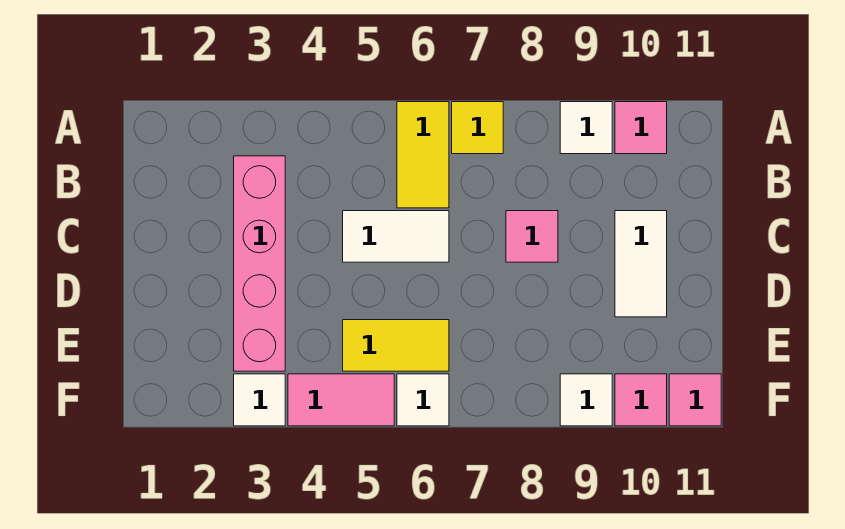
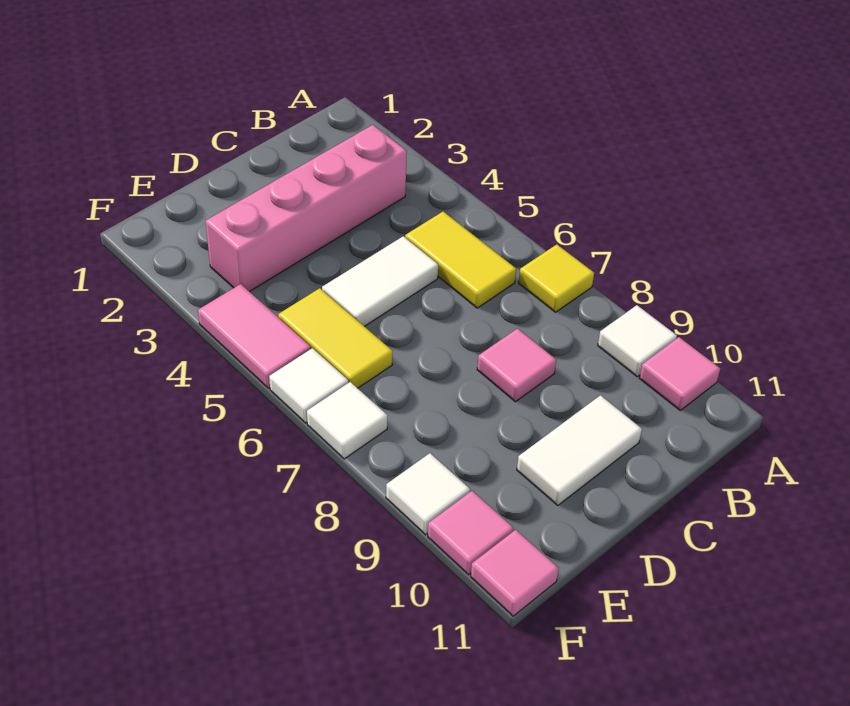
yellow tile A6:B6 level 1 -> yellow tile B5:B6 level 1
white tile C5:C6 level 1 -> white tile C5:D5 level 1
white tile F3 level 1 -> white tile F7 level 1

